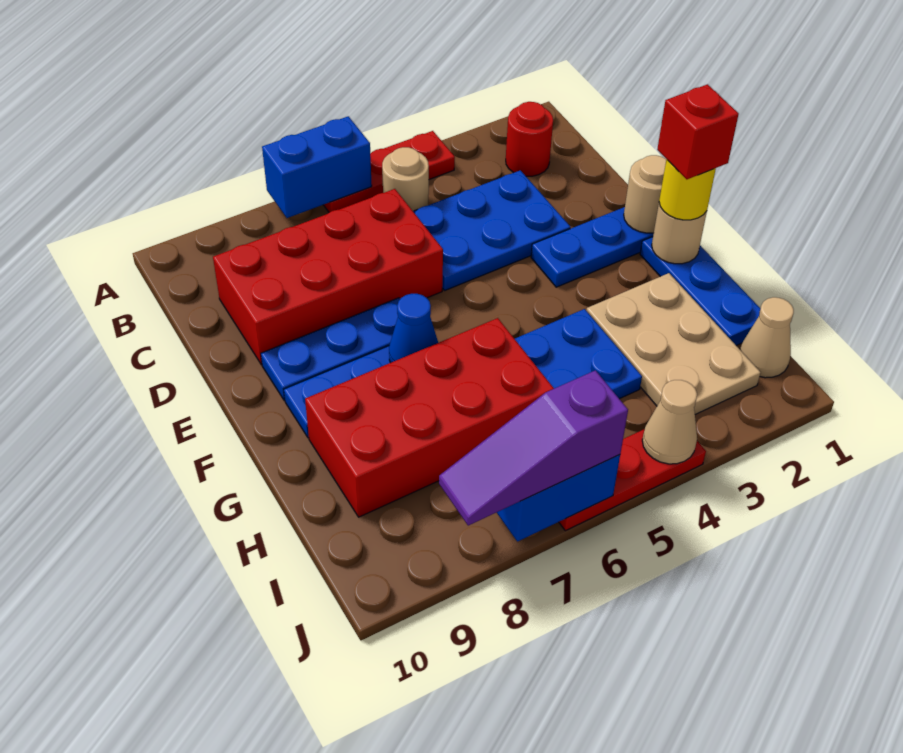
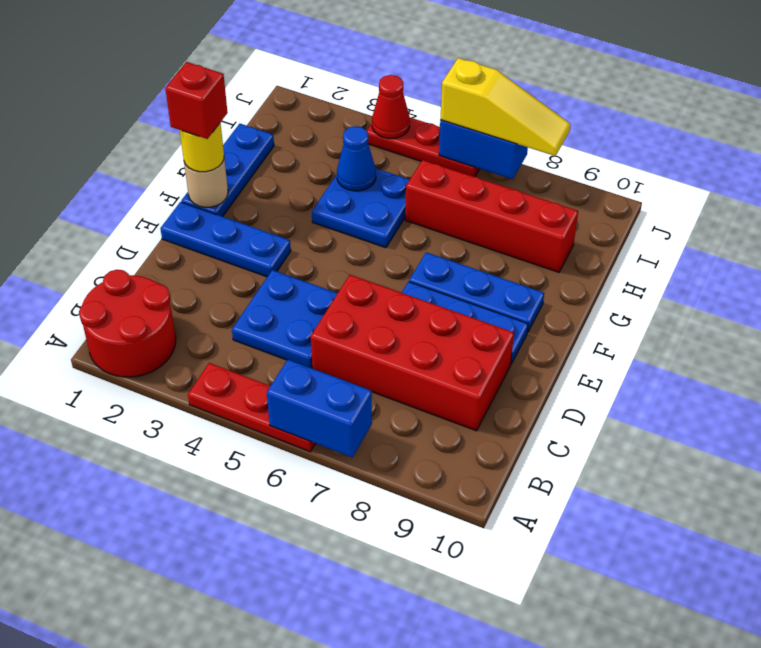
red round brick B2 level 1 -> red round brick A1:B2 level 1
tan round brick B5 level 1 -> none
blue plate C3:D5 level 1 -> blue plate C4:D5 level 1
tan round brick E1 level 2 -> none
blue cone F7 level 2 -> blue cone H4 level 2
tan plate G2:I3 level 1 -> none
red brick G6:H9 level 1 -> red brick H6:H9 level 1
tan cone I1 level 1 -> none
tan cone J4 level 2 -> red cone J4 level 2
purple slope J6:J8 level 3 top 6 -> yellow slope J6:J8 level 3 top 6

